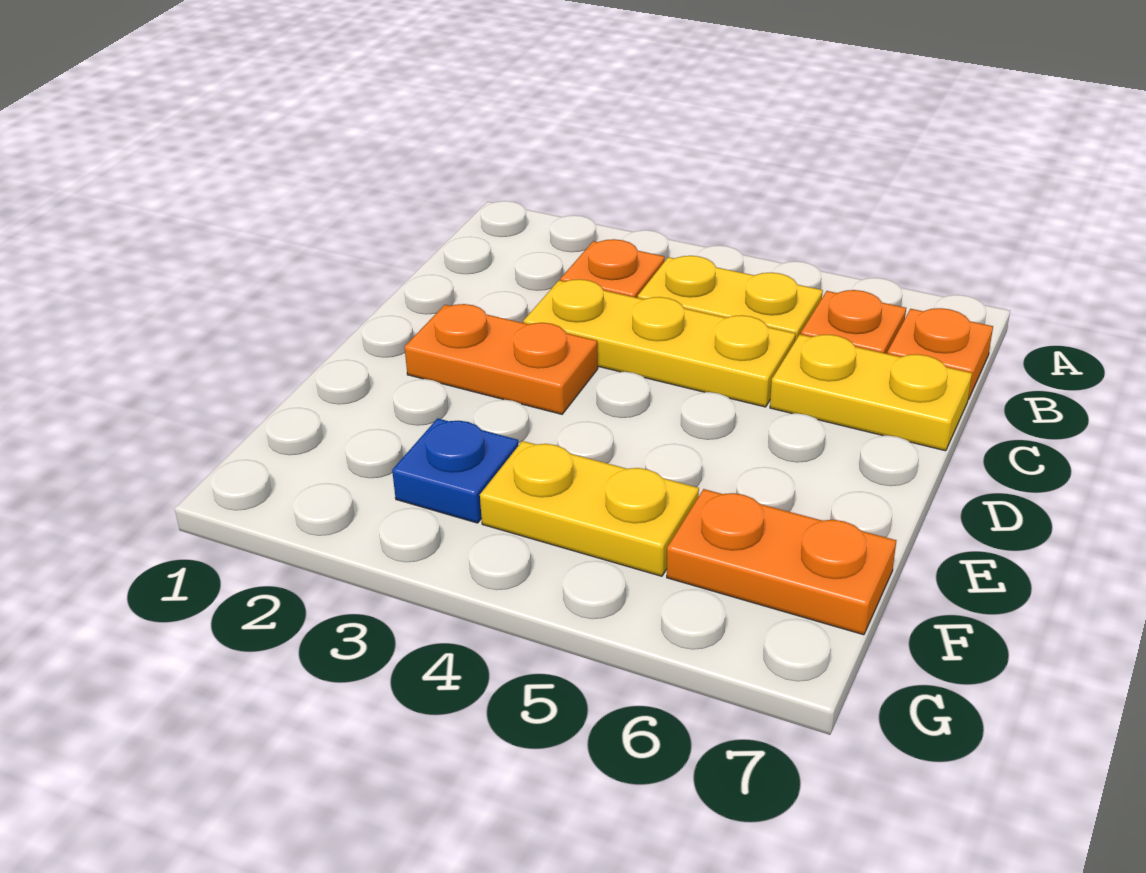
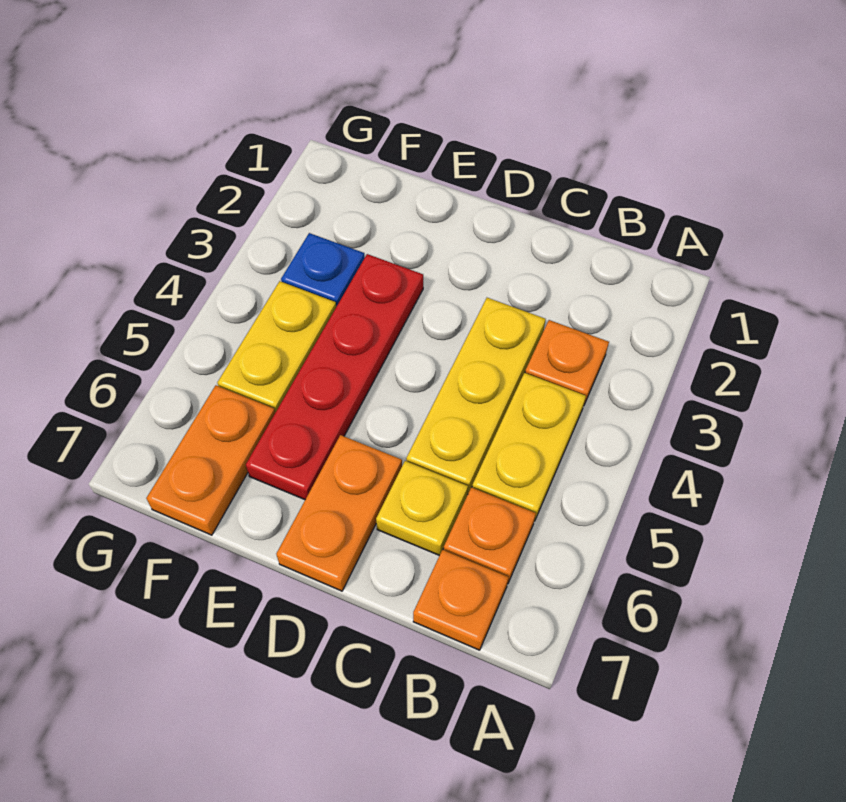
yellow plate C6:C7 level 1 -> yellow plate C6 level 1
orange plate D2:D3 level 1 -> orange plate D6:D7 level 1
none -> red plate E3:E6 level 1

